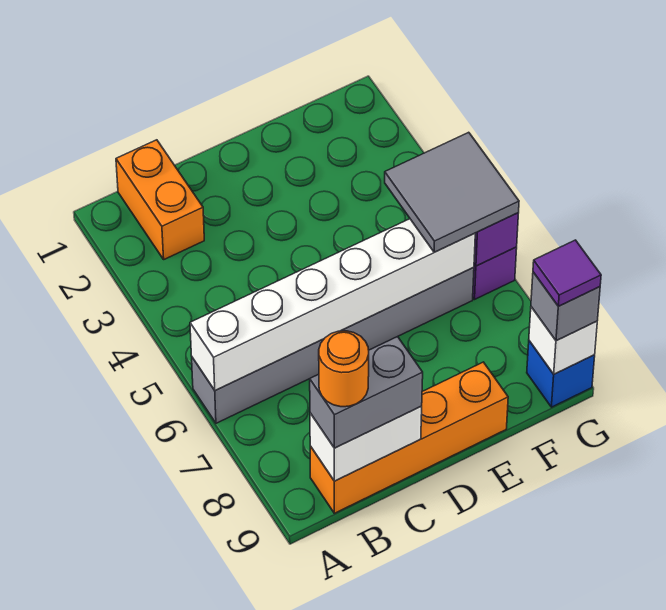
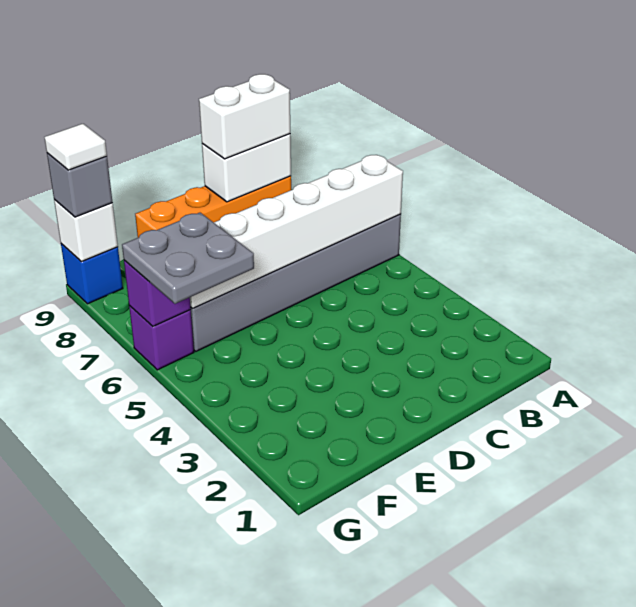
orange brick B1:B2 level 1 -> none
grey brick B9:C9 level 3 -> white brick B9:C9 level 3
orange round brick B9 level 4 -> none
grey tile F5:G6 level 3 -> grey plate F5:G6 level 3
purple tile G9 level 4 -> white tile G9 level 4

